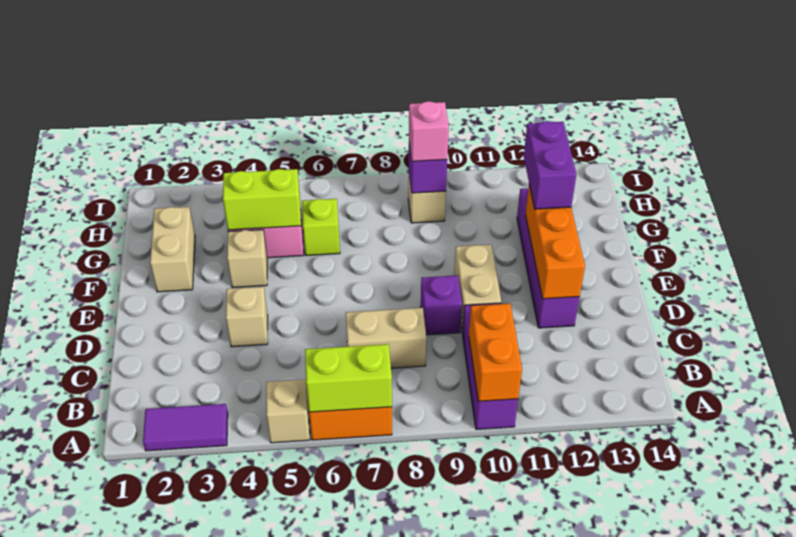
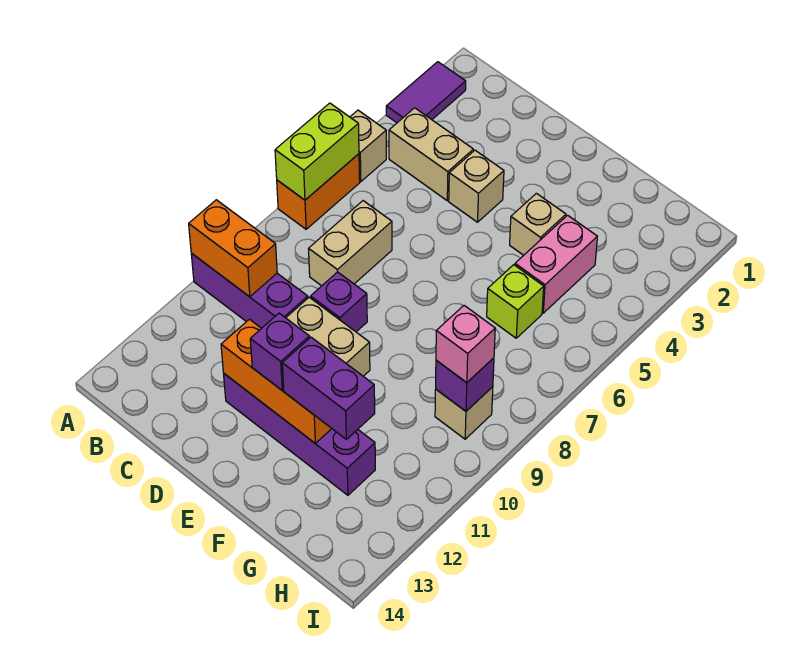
none -> purple brick E12 level 3
tan brick F2:G2 level 1 -> tan brick B4:C4 level 1
lime brick G4:G5 level 2 -> none

